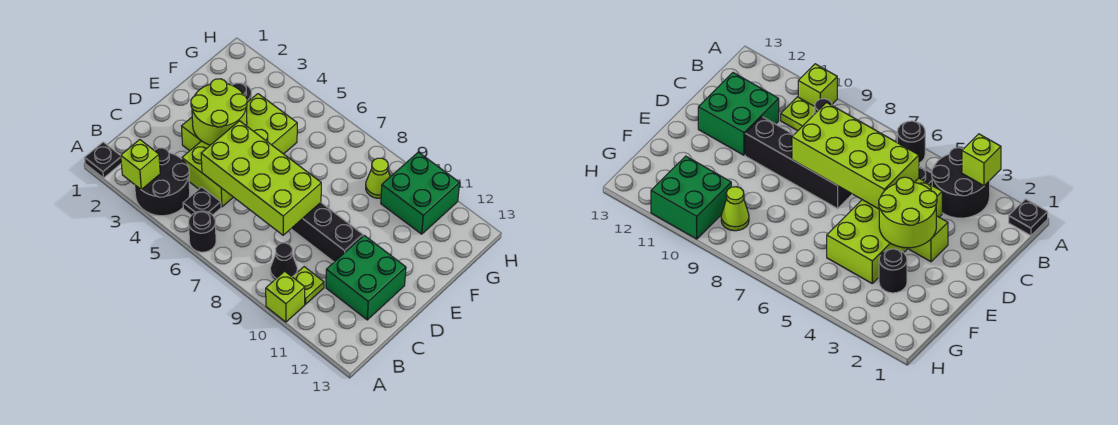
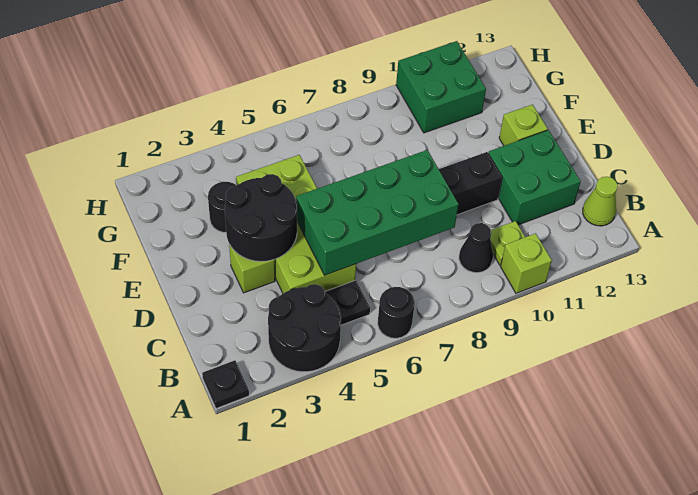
lime brick A3 level 2 -> lime brick E12 level 1
lime brick C5:D8 level 2 -> green brick C5:D8 level 2
lime round brick D3:E4 level 2 -> black round brick D3:E4 level 2
lime cone G9 level 1 -> lime cone B13 level 1

